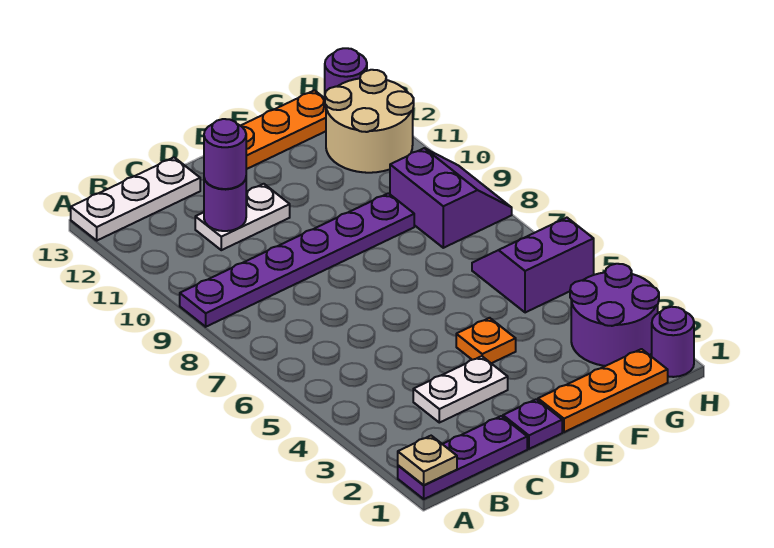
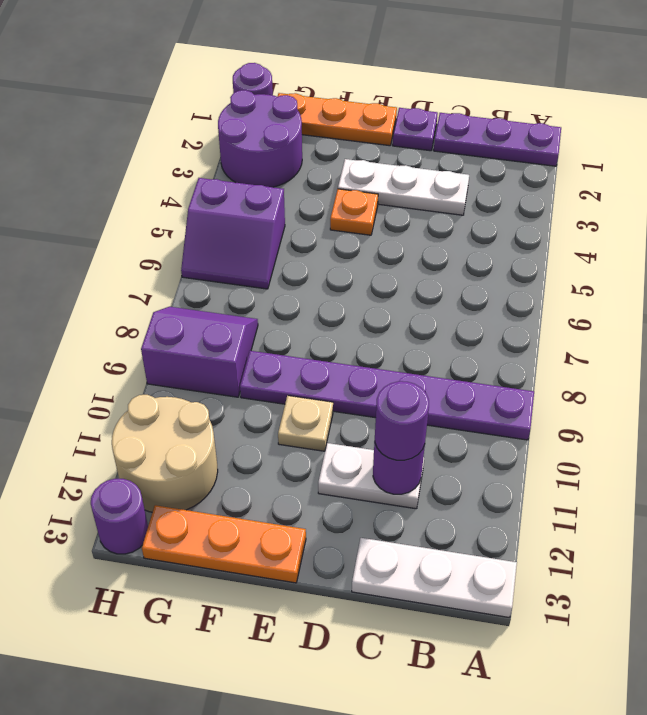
tan plate A1 level 2 -> tan plate E10 level 1
white plate C3:D3 level 1 -> white plate C3:E3 level 1
purple slope G8:H9 level 1 top G -> purple slope G8:H9 level 1 top 9

